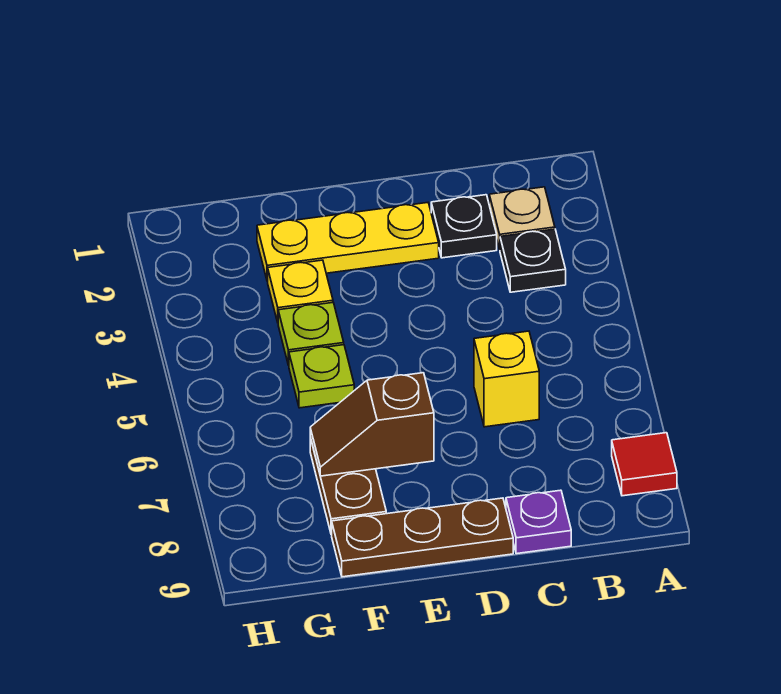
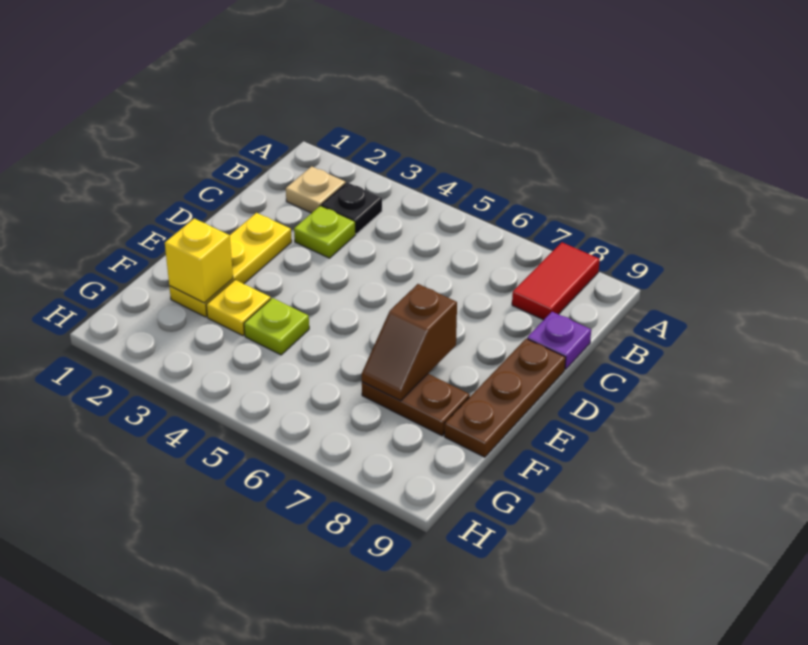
red tile A8 level 1 -> red tile A8:B8 level 1
black plate C2 level 1 -> none
yellow brick C6 level 1 -> yellow brick F2 level 2
lime plate F5 level 1 -> lime plate C3 level 1

